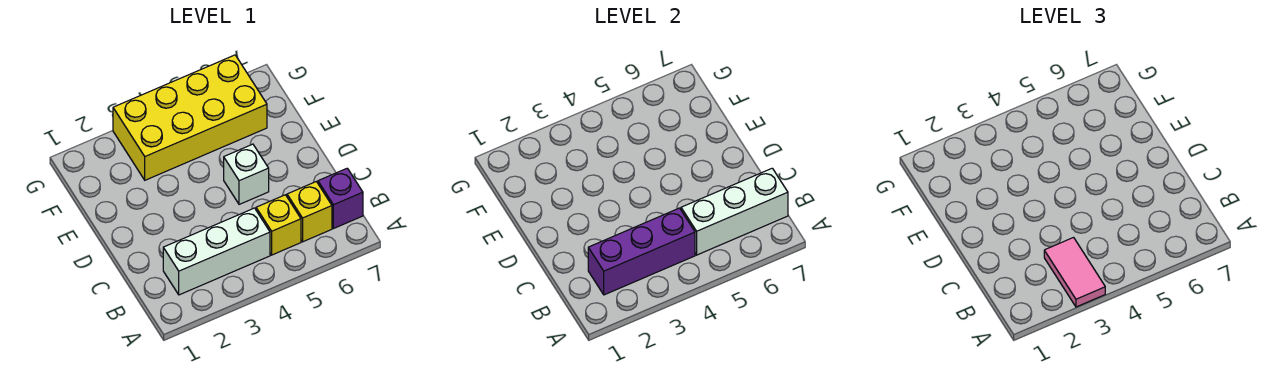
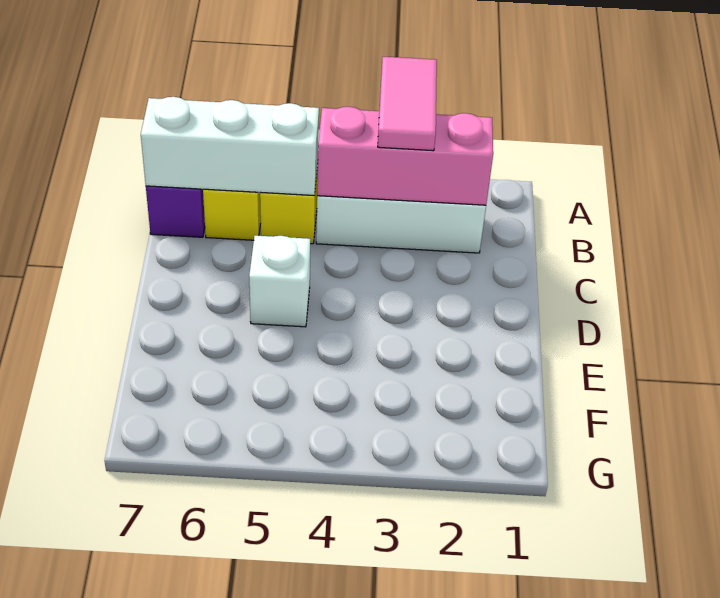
purple brick B2:B4 level 2 -> pink brick B2:B4 level 2
yellow brick F3:G6 level 1 -> none

